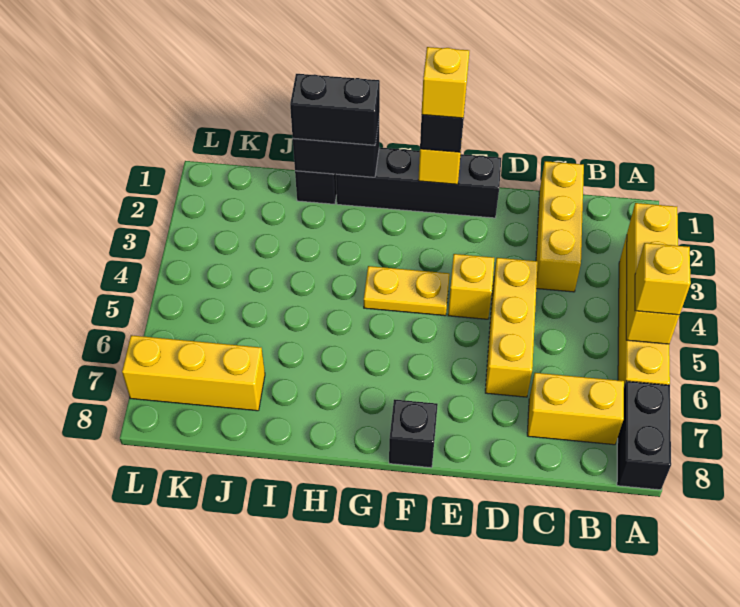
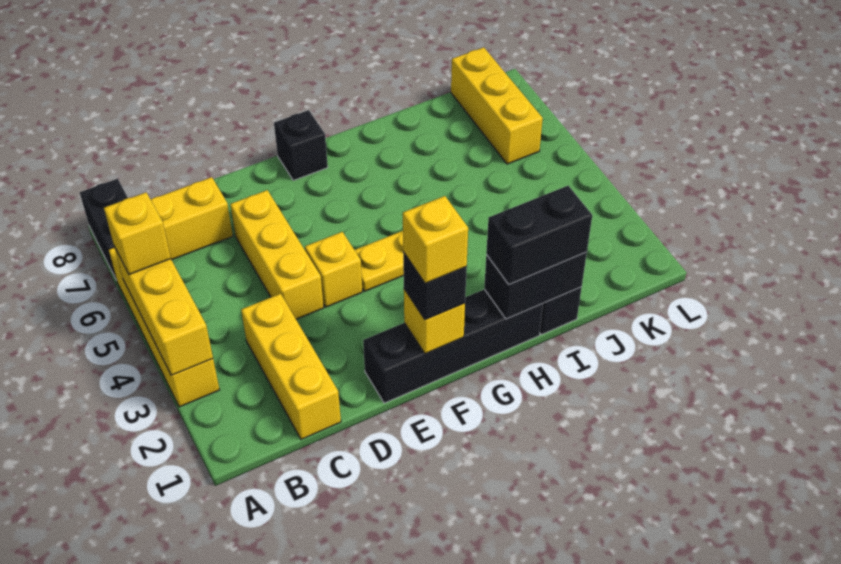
yellow brick J7:L7 level 1 -> yellow brick K6:K8 level 1

